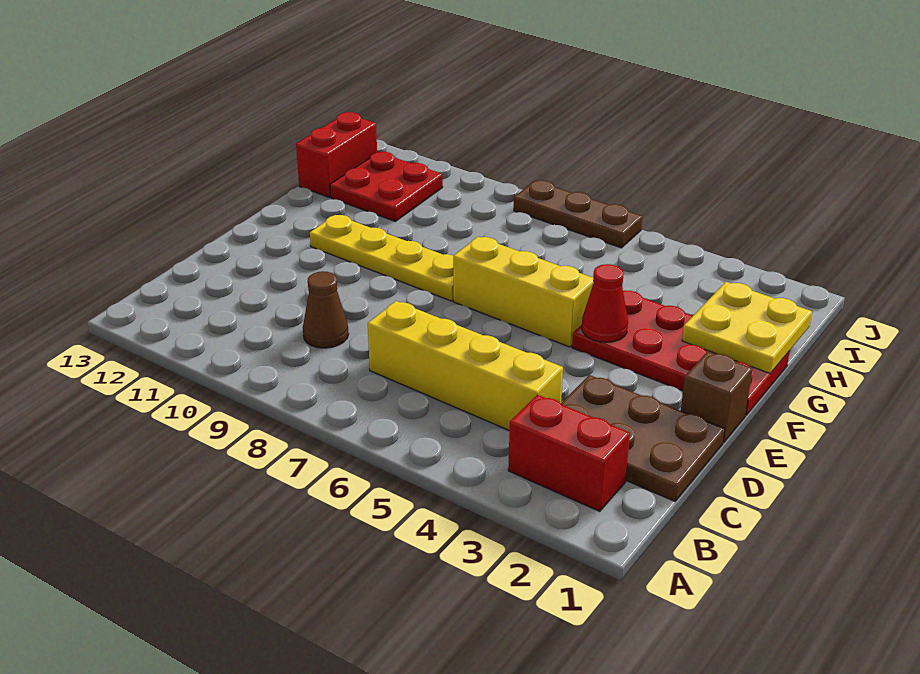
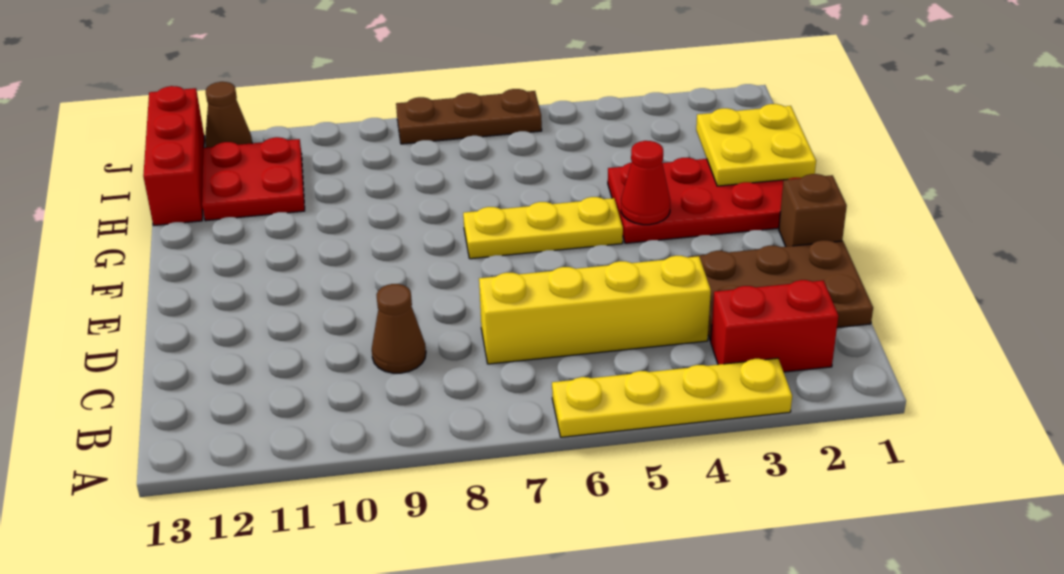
yellow brick F5:F7 level 1 -> yellow plate F5:F7 level 1
yellow plate F8:F11 level 1 -> yellow plate A3:A6 level 1
red brick H13:I13 level 1 -> red brick H13:J13 level 1
none -> brown cone J12 level 1

